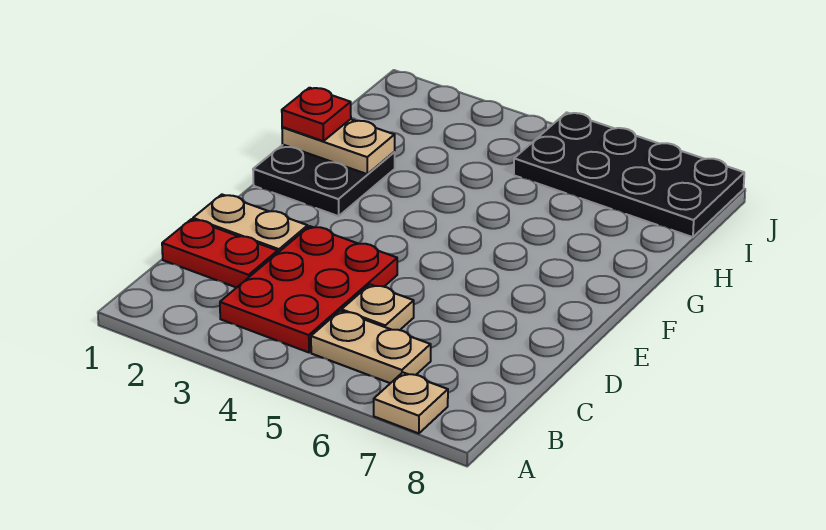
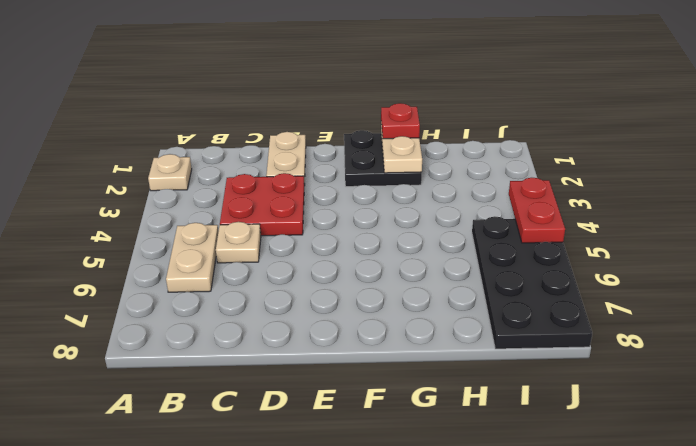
tan plate A7 level 1 -> tan plate A2 level 1
red plate B3:D4 level 1 -> red plate C3:D4 level 1
red plate C1:C2 level 1 -> red plate J4:J5 level 2

